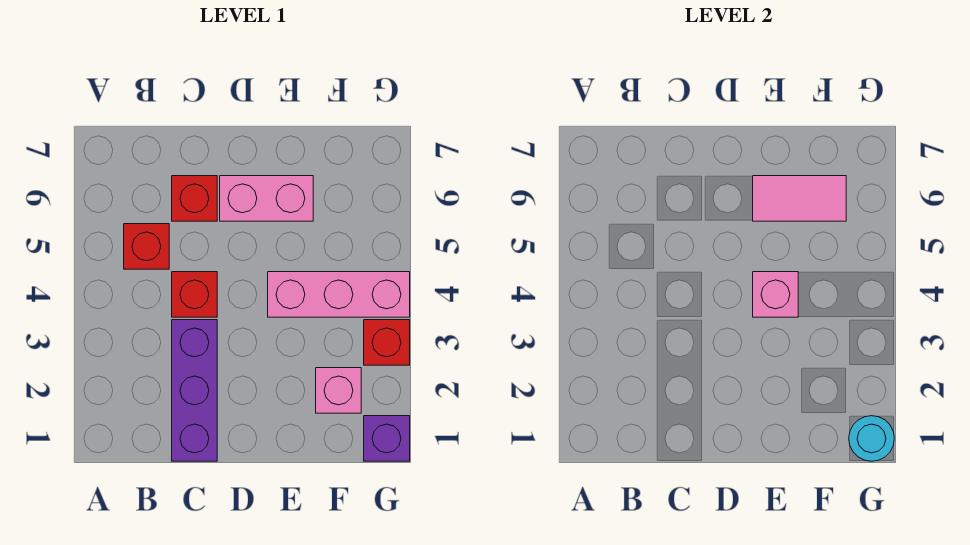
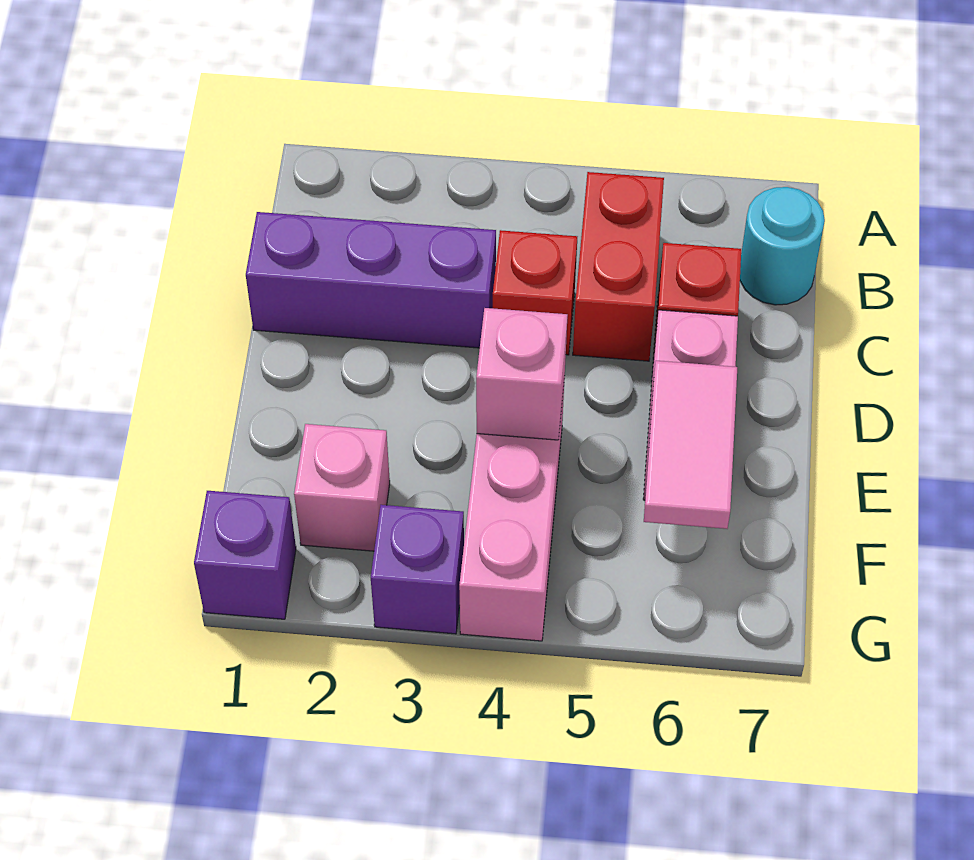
red brick B5 level 1 -> red brick B5:C5 level 1
cyan round brick G1 level 2 -> cyan round brick B7 level 1
red brick G3 level 1 -> purple brick G3 level 1

